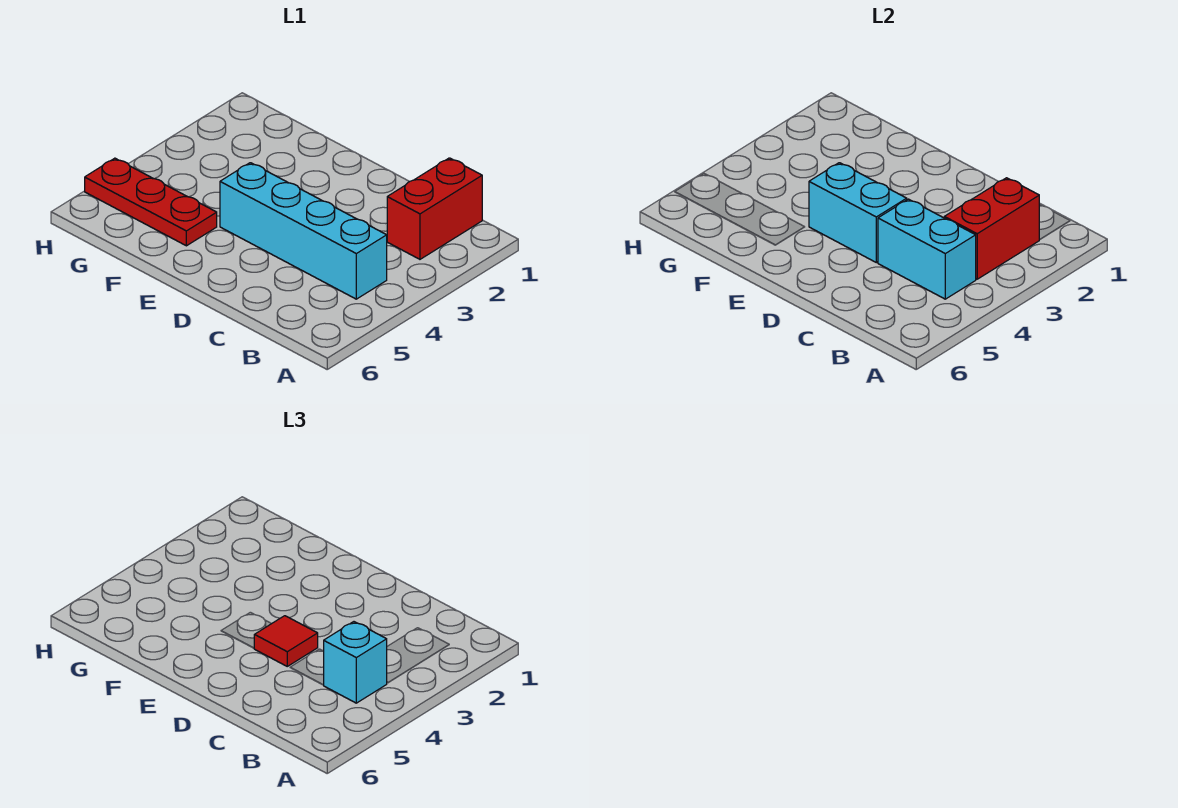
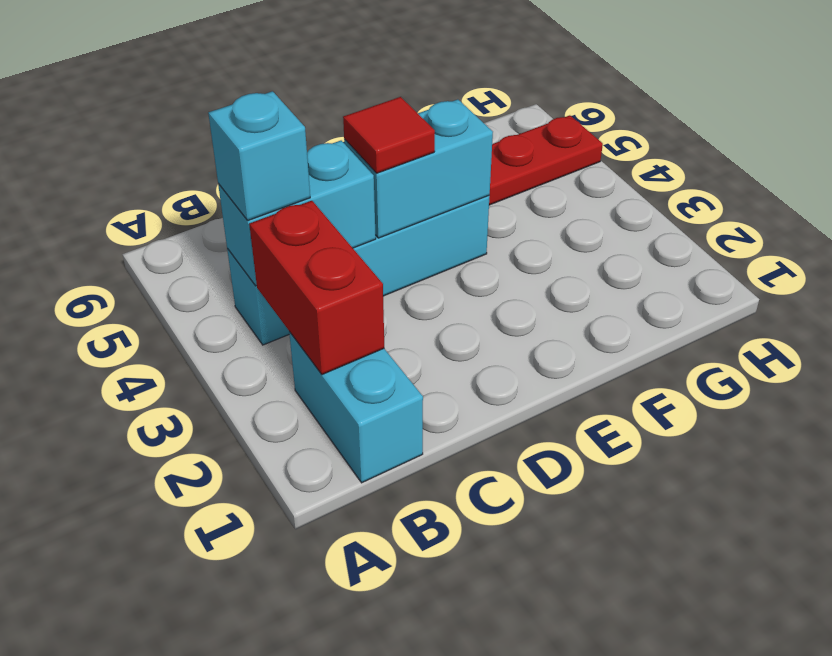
red brick B1:B2 level 1 -> cyan brick B1:B2 level 1

